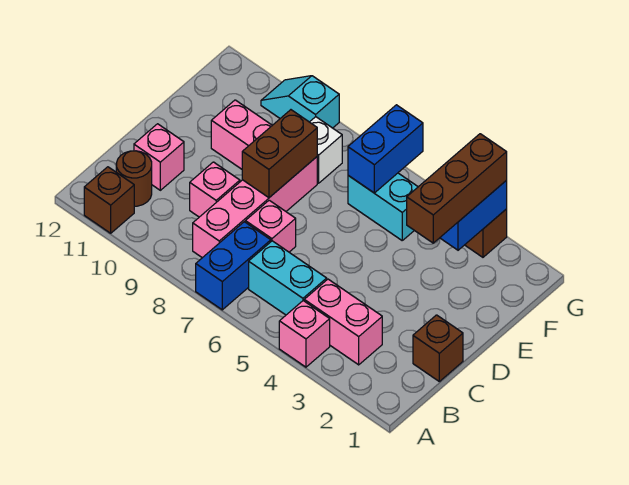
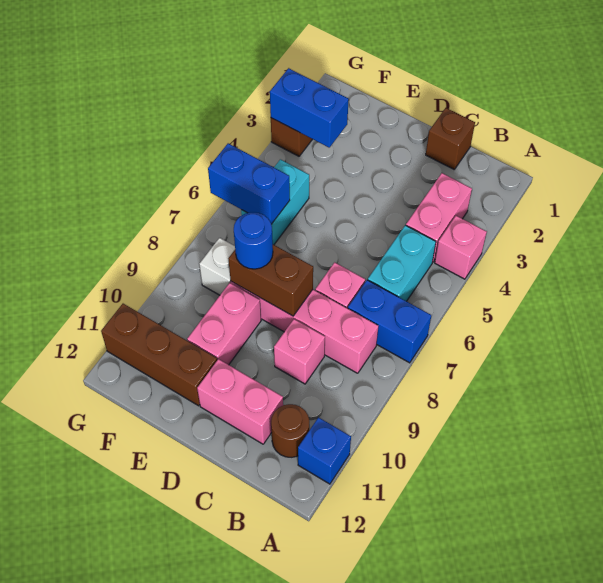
brown brick A11 level 1 -> blue brick A11 level 1
pink brick C11 level 1 -> pink brick C11:D11 level 1
brown brick E3:G3 level 3 -> brown brick E11:G11 level 1
none -> blue round brick E8 level 3
cyan slope G9:G10 level 1 top 9 -> none

